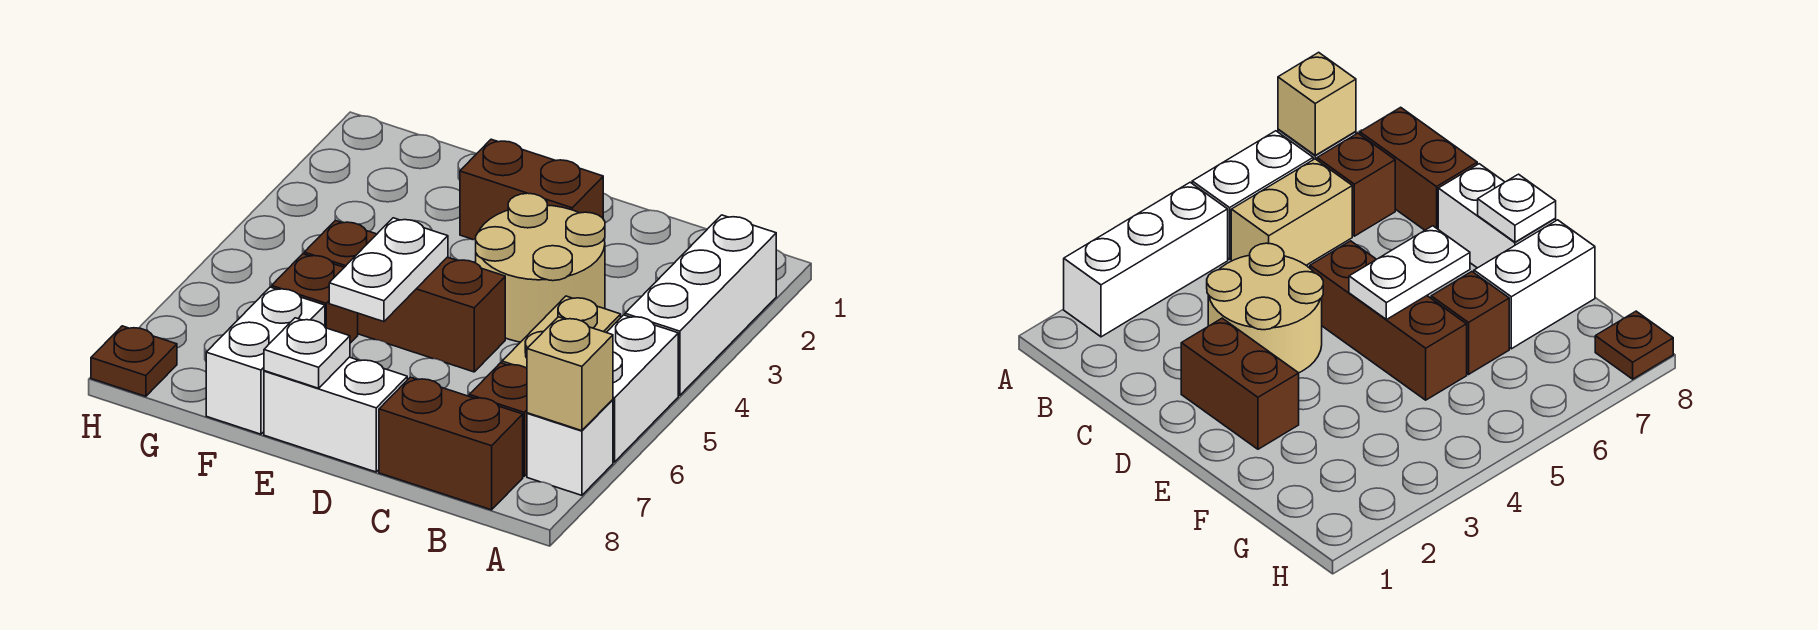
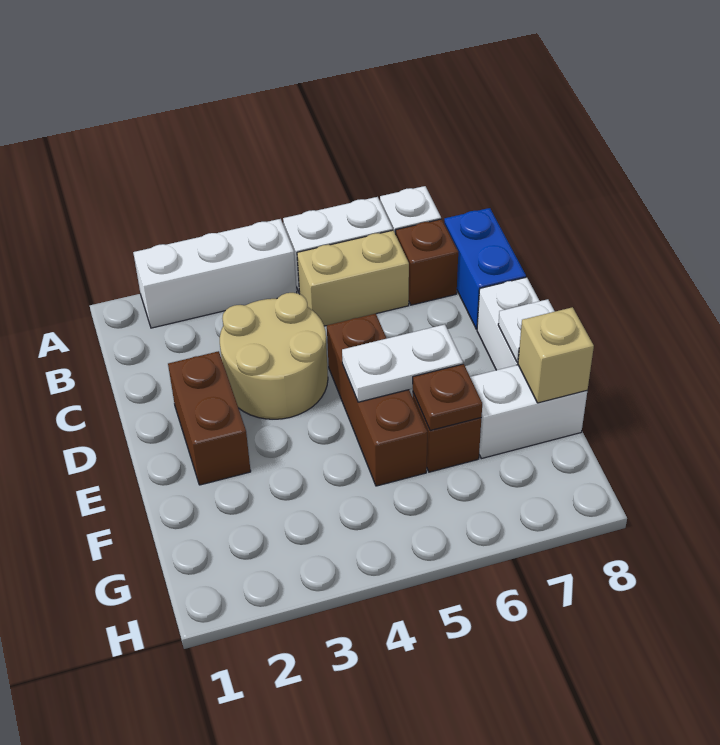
tan brick A7 level 2 -> tan brick F8 level 2
brown brick B8:C8 level 1 -> blue brick B8:C8 level 1
brown plate H8 level 1 -> brown plate F6 level 2

